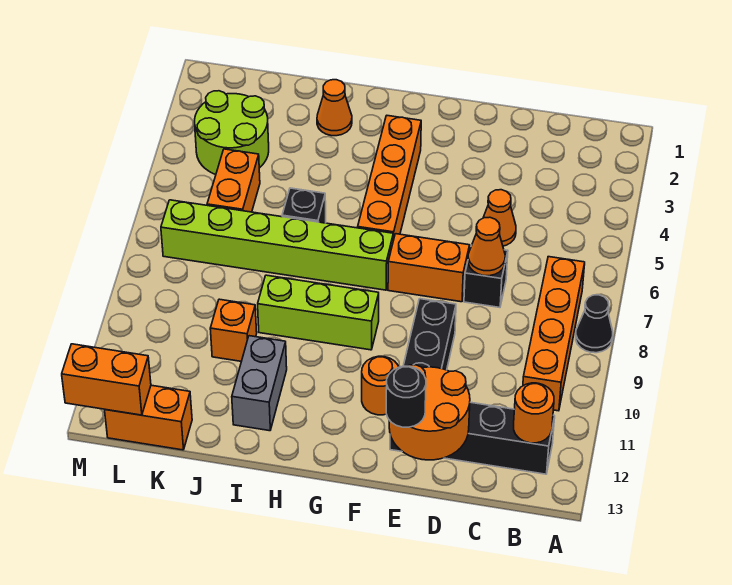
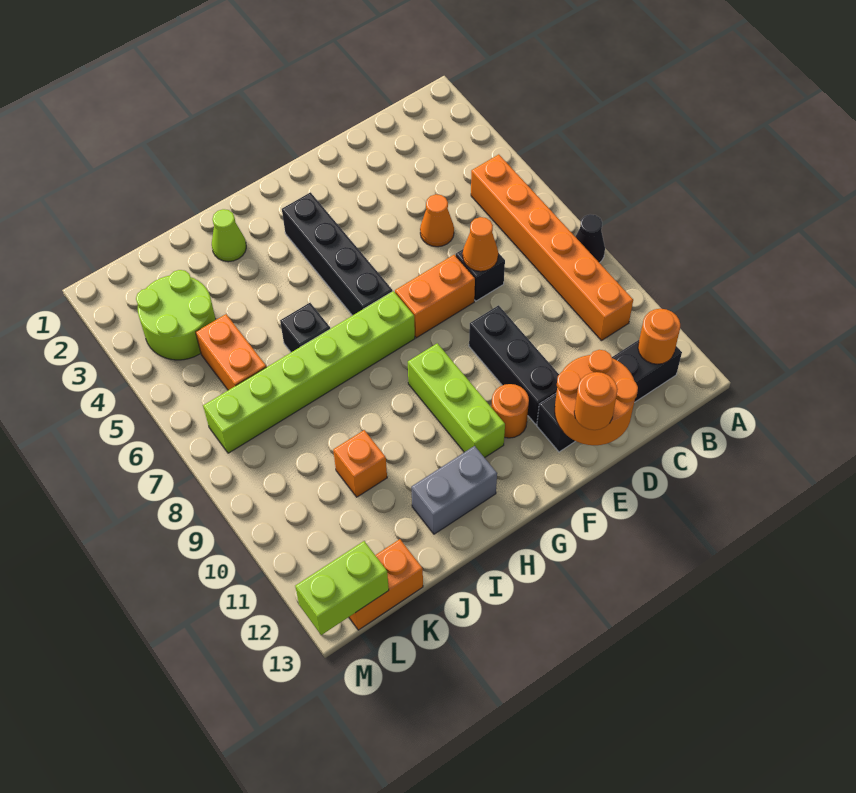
orange brick B7:B10 level 1 -> orange brick B5:B10 level 1
black round brick E13 level 3 -> orange round brick E13 level 3
orange brick G3:G6 level 1 -> black brick G3:G6 level 1
lime brick G9:I9 level 1 -> lime brick G9:G11 level 1
orange cone I2 level 1 -> lime cone I2 level 1
grey brick I11:I12 level 1 -> grey brick H12:I12 level 1
orange brick L13:M13 level 2 -> lime brick L13:M13 level 2

